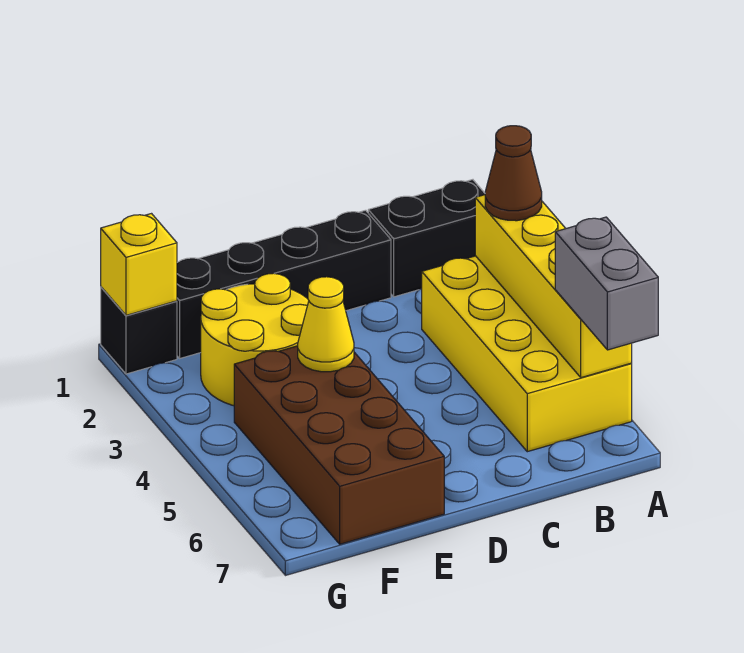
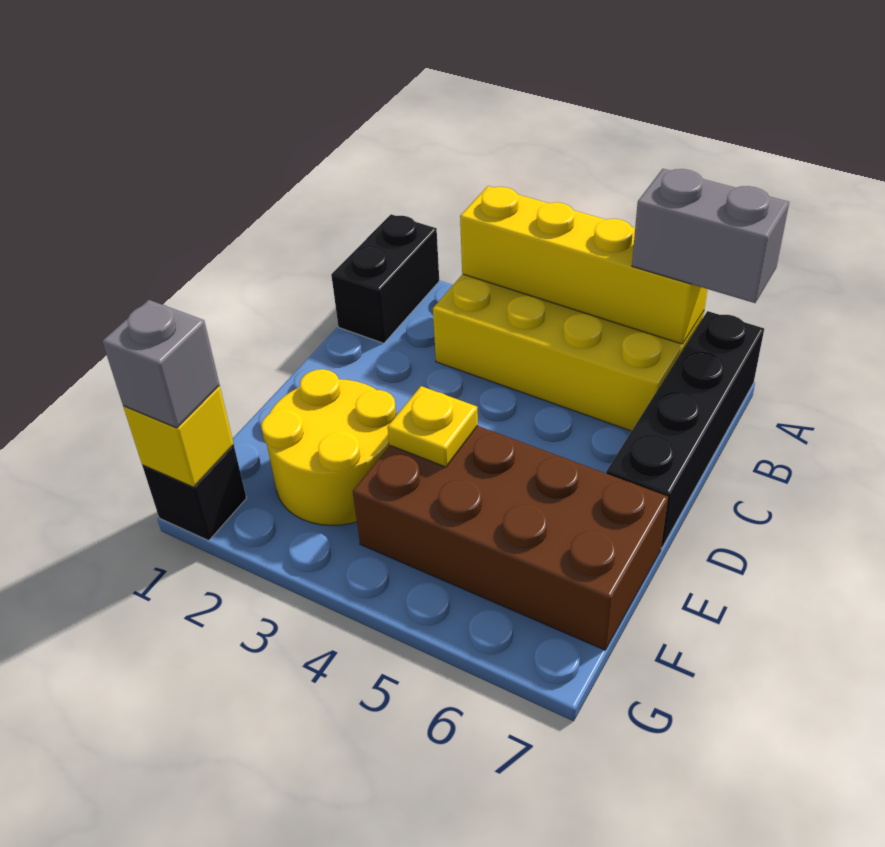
brown cone A3 level 3 -> none
black brick C1:F1 level 1 -> black brick A7:D7 level 1
yellow cone E4 level 2 -> yellow plate E4 level 2
none -> grey brick G1 level 3

